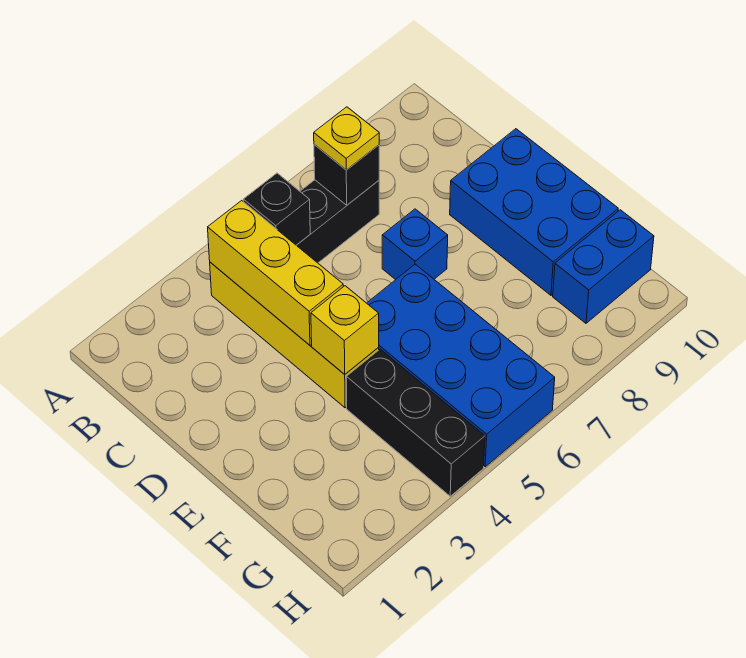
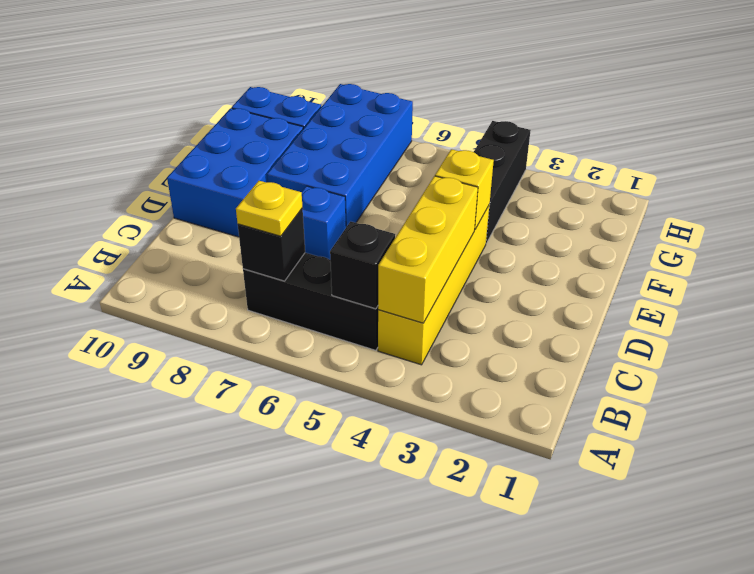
blue brick E5:H6 level 1 -> blue brick E7:H8 level 1

